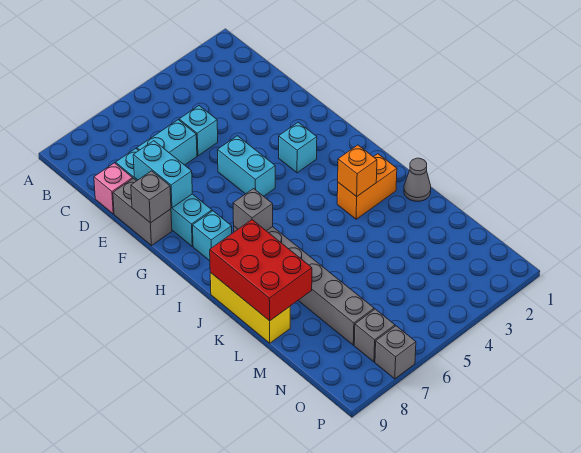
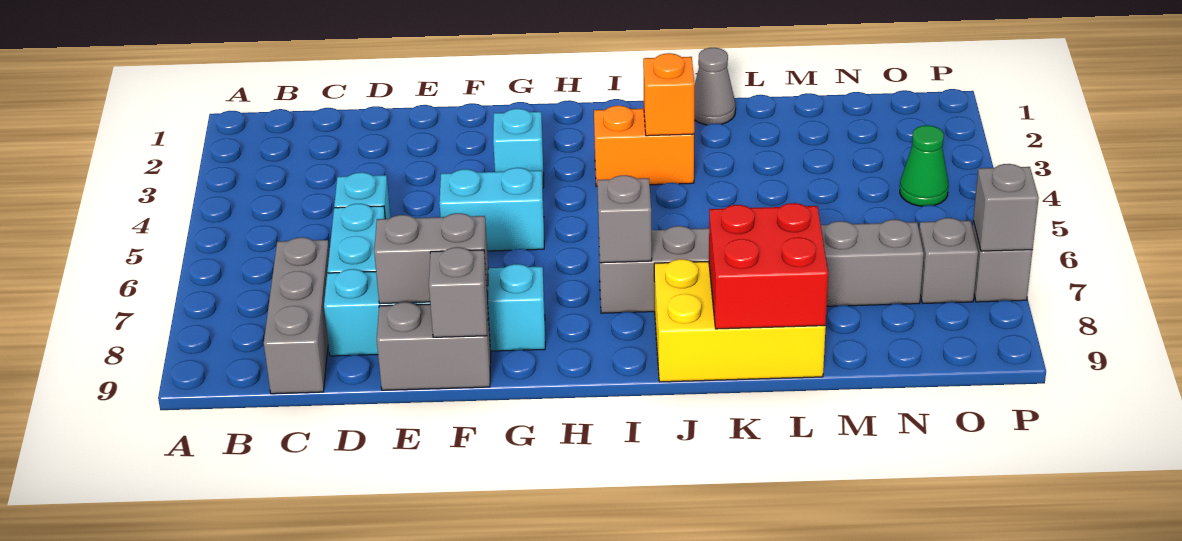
none -> grey brick C7:C9 level 1
pink brick D9 level 1 -> none
cyan brick E8:F8 level 2 -> grey brick E8:F8 level 2
cyan brick H8 level 1 -> none
orange brick J2:J3 level 1 -> orange brick I3:J3 level 1
red brick J8:L9 level 2 -> red brick K8:L9 level 2
yellow brick J9:L9 level 1 -> yellow brick J8:L9 level 1
none -> green cone O4 level 1
none -> grey brick P7 level 2

